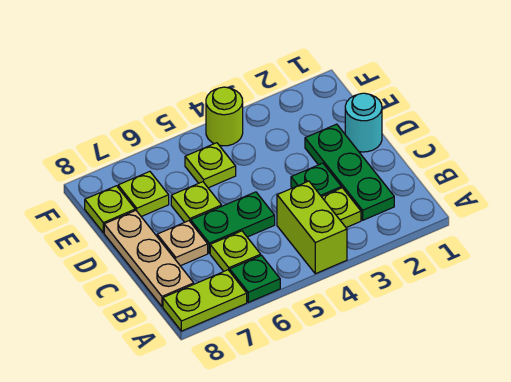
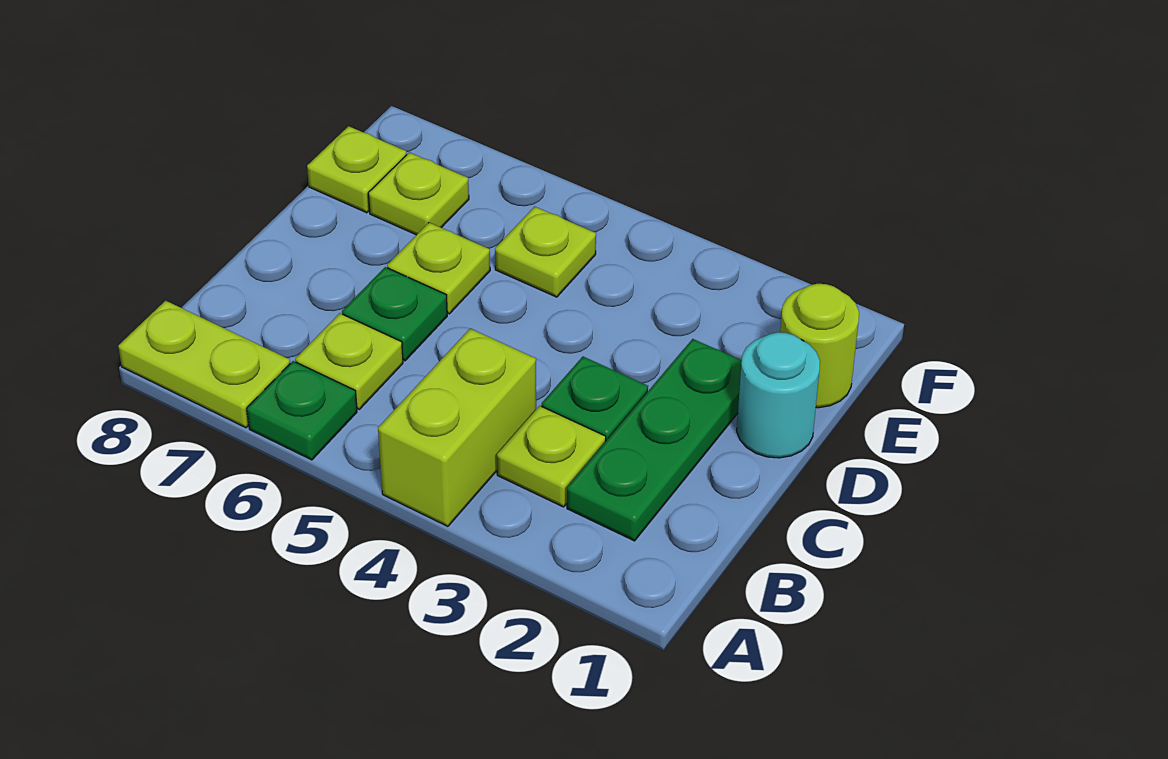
tan plate B8:D8 level 1 -> none
green plate C5:C6 level 1 -> green plate C6 level 1
tan plate C7 level 1 -> none
lime round brick F4 level 1 -> lime round brick E1 level 1

